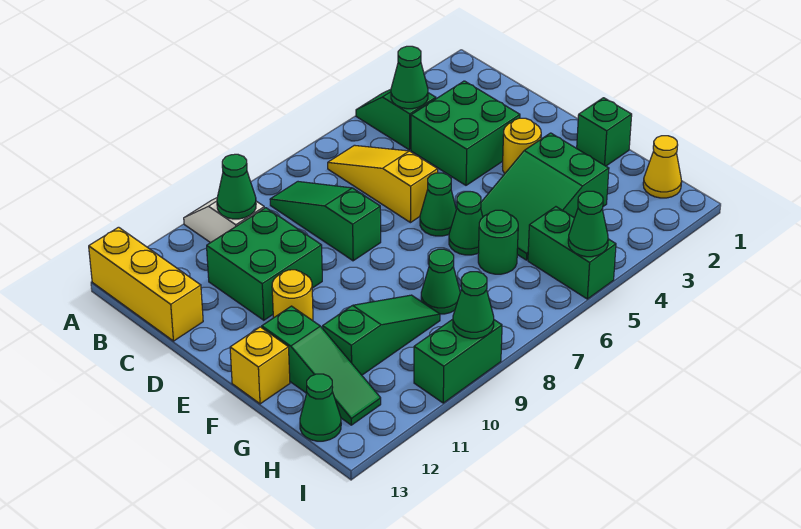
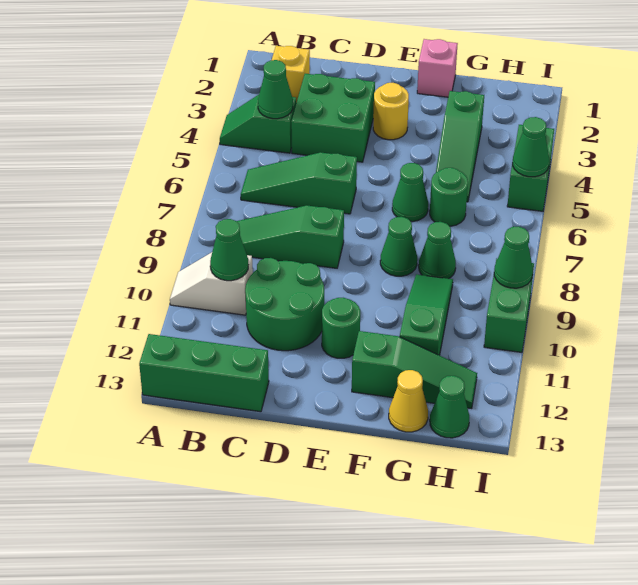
yellow brick A13:C13 level 1 -> green brick A13:C13 level 1
yellow slope B6:D6 level 1 top D -> green slope B6:D6 level 1 top D
green brick C10:D11 level 1 -> green round brick C10:D11 level 1
green cone E6 level 1 -> green cone F8 level 1
yellow round brick E11 level 1 -> green round brick E11 level 1
green brick F1 level 1 -> pink brick F1 level 1
green slope F3:G5 level 1 top 3 -> green slope G3:G5 level 1 top 3
yellow brick F13 level 1 -> yellow brick B2 level 1
yellow cone H1 level 1 -> yellow cone G13 level 1
green brick H5:I5 level 1 -> green brick I4:I5 level 1

